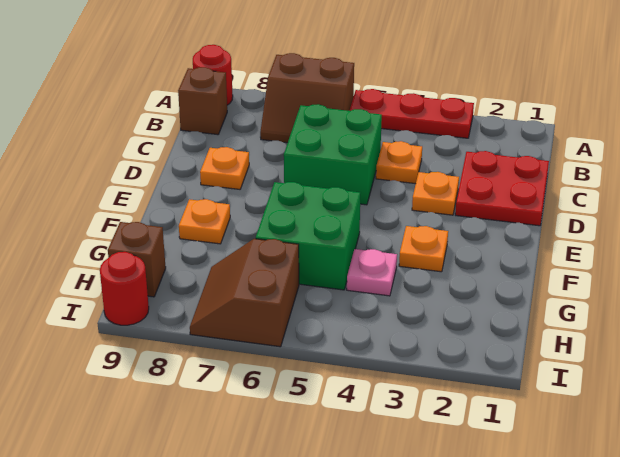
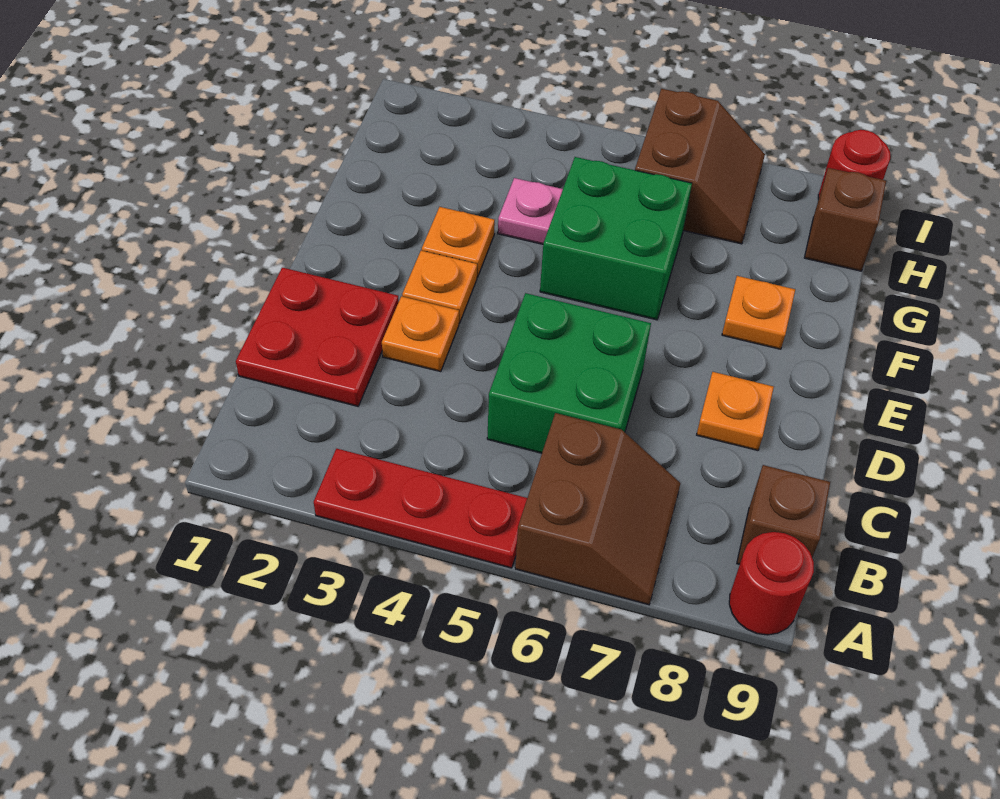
brown slope A6:B7 level 1 top A -> brown slope A6:B7 level 1 top 6
orange plate C4 level 1 -> orange plate E3 level 1

